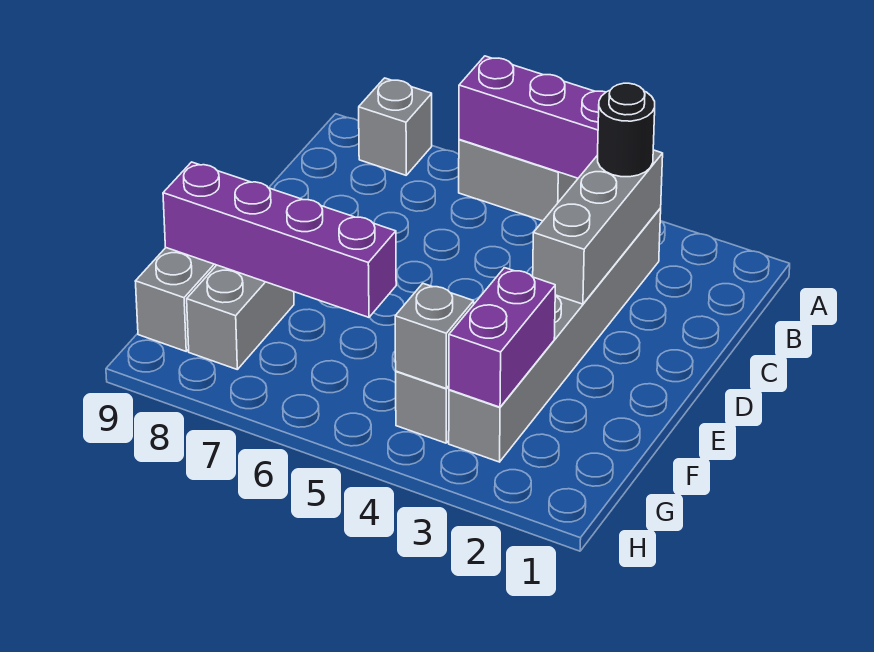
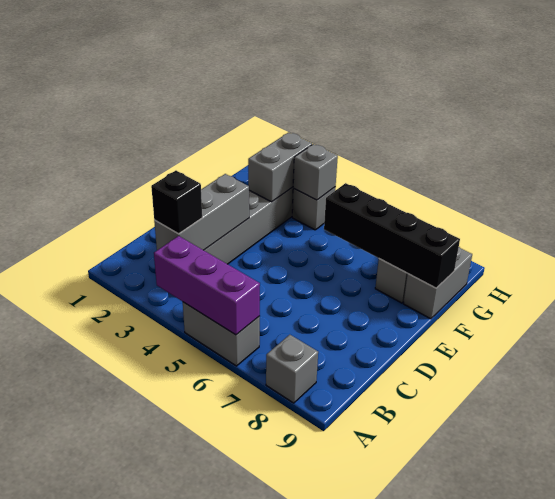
black round brick B3 level 3 -> black brick B3 level 3
purple brick F3:G3 level 2 -> grey brick F3:G3 level 2
purple brick F6:F9 level 2 -> black brick F6:F9 level 2

